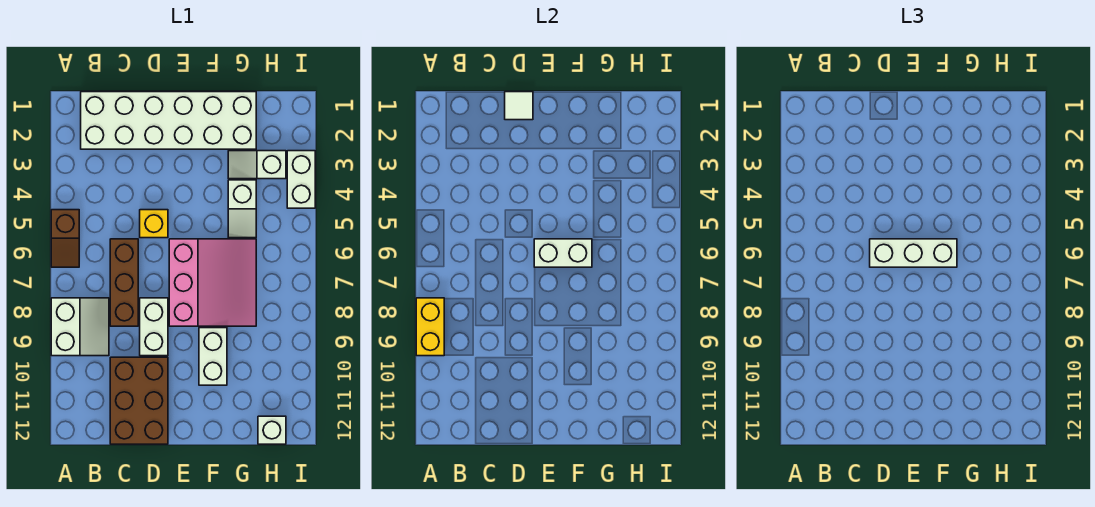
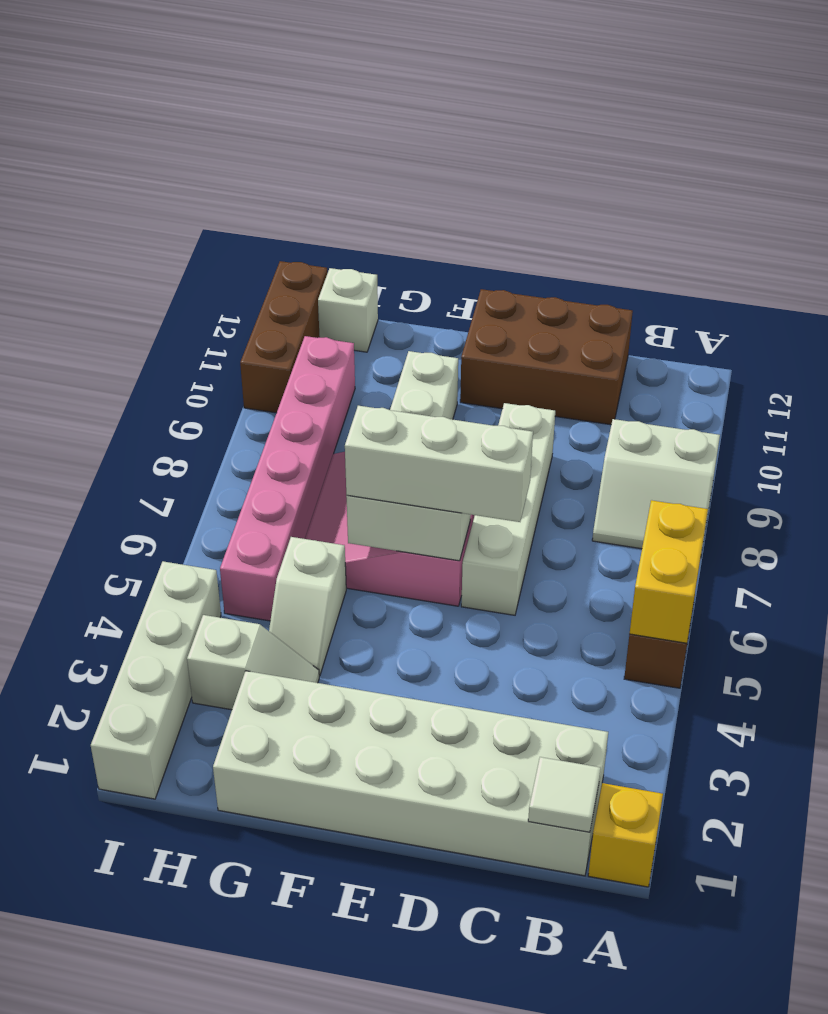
white slope A8:B9 level 1 top A -> white slope A8:B9 level 1 top 9
yellow brick A8:A9 level 2 -> yellow brick A5:A6 level 2
brown brick C6:C8 level 1 -> brown brick I10:I12 level 1
brown brick C10:D12 level 1 -> brown brick C11:E12 level 1
white tile D1 level 2 -> white tile B1 level 2
yellow brick D5 level 1 -> yellow brick A1 level 1
white brick D8:D9 level 1 -> white brick D6:D9 level 1
white slope G4:G5 level 1 top 4 -> white slope G4:G5 level 1 top 5
none -> pink brick H5:H10 level 1
white brick I3:I4 level 1 -> white brick I1:I4 level 1

